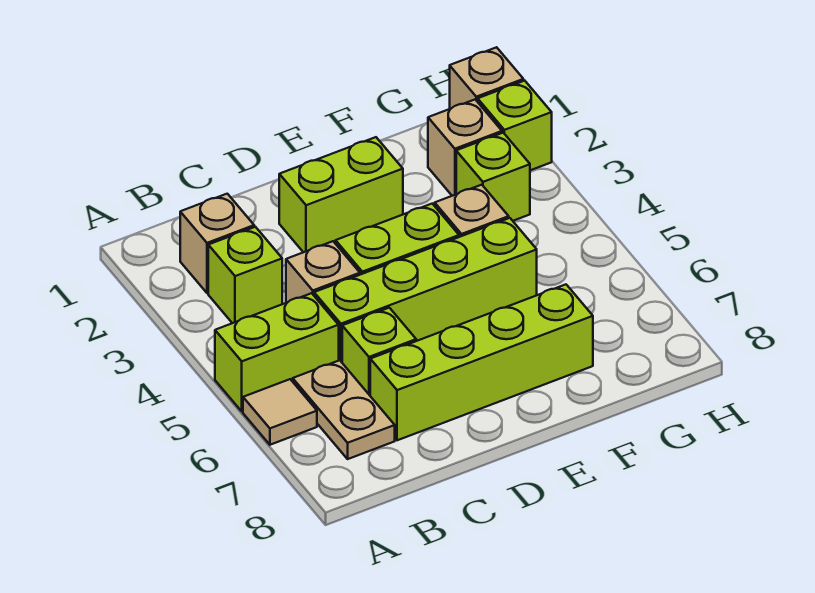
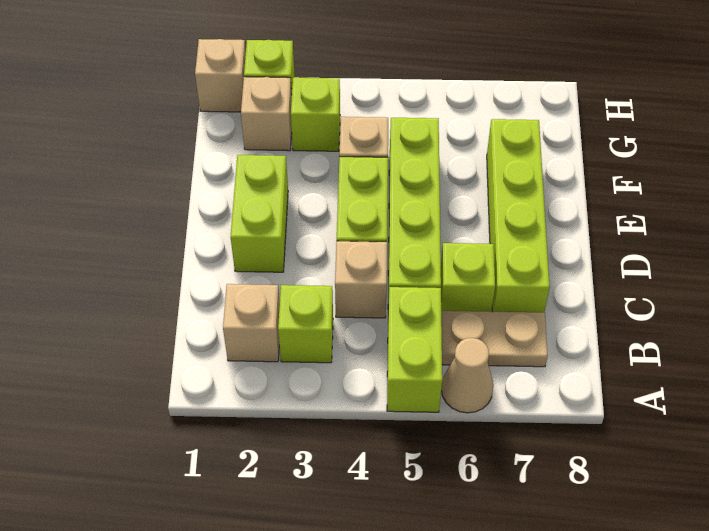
tan tile A6 level 1 -> tan cone A6 level 1

